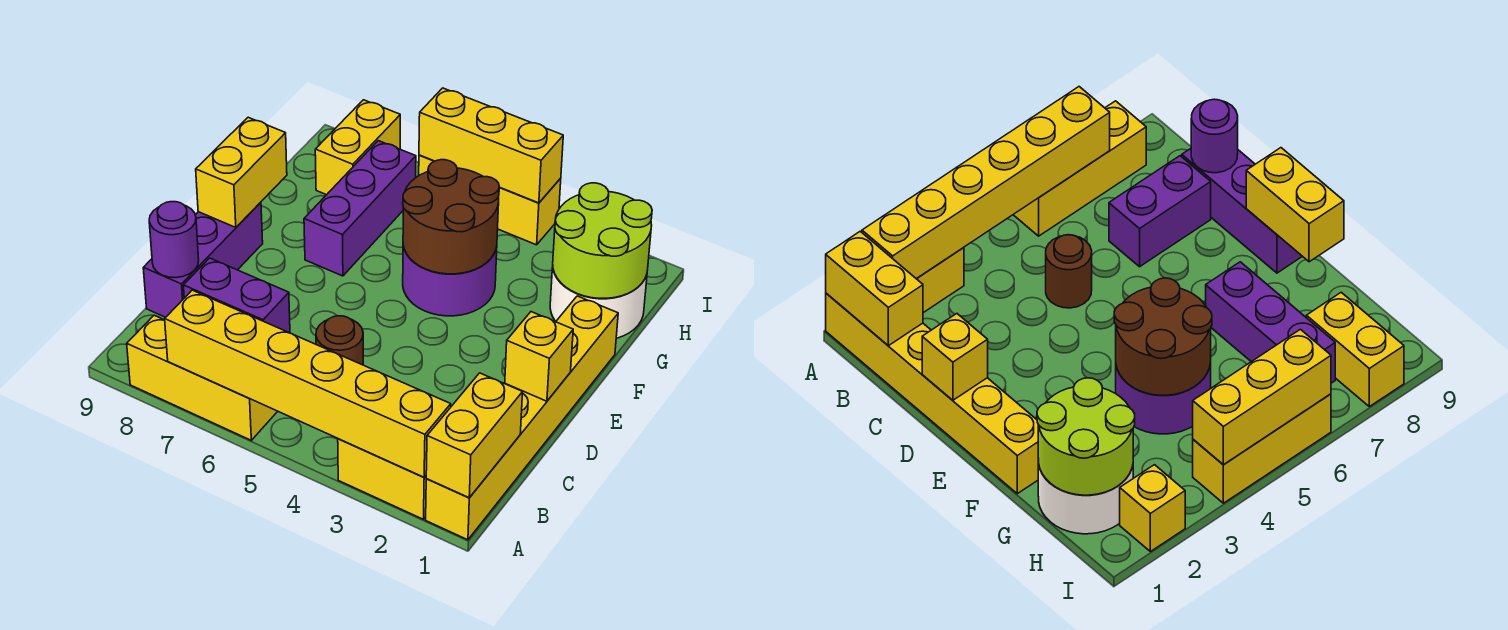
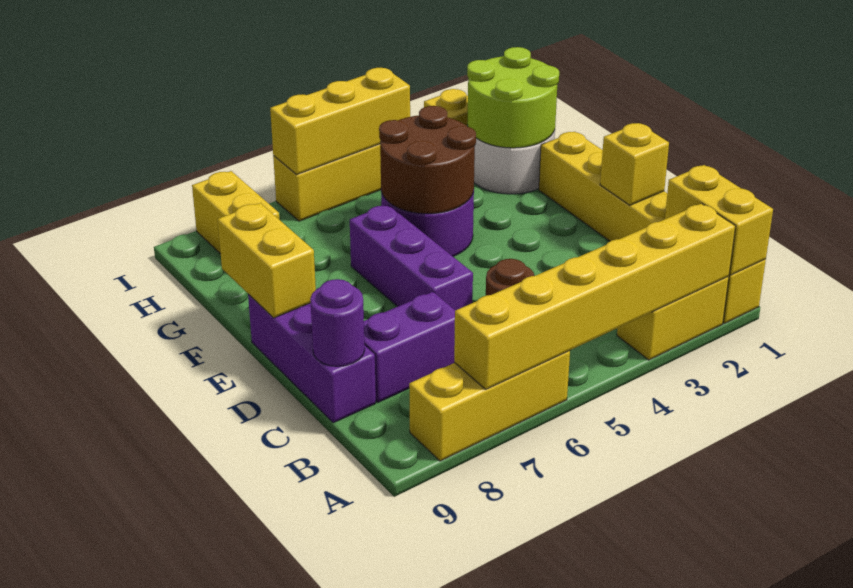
purple brick F7:H7 level 1 -> purple brick D6:F6 level 1

